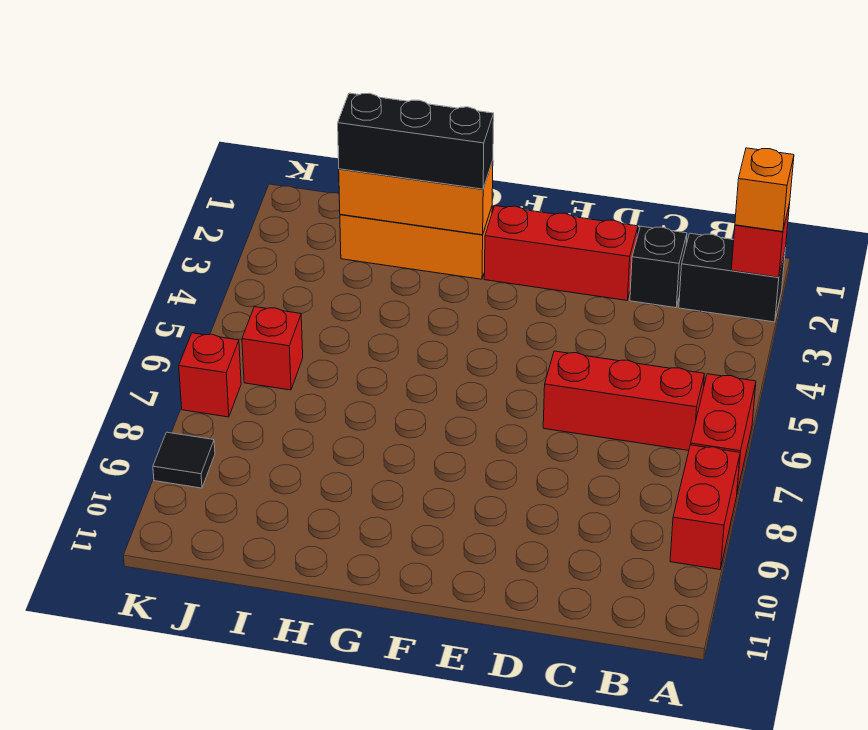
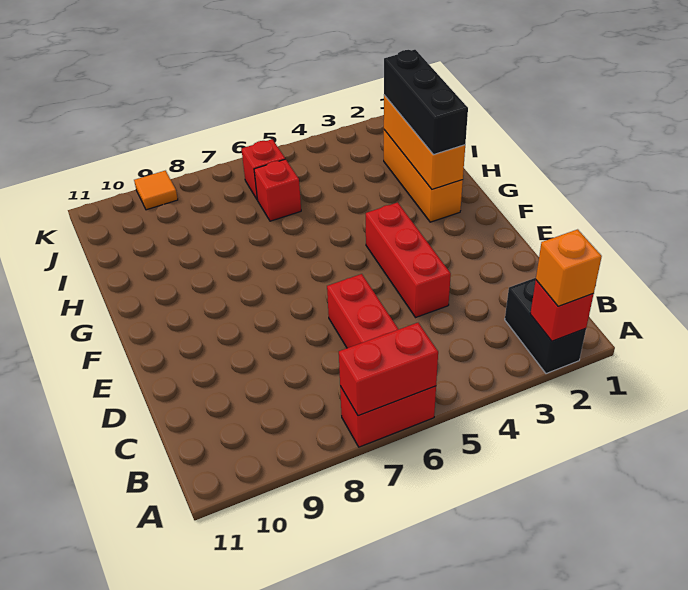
red brick A8:A9 level 1 -> red brick A6:A7 level 2
black brick C2 level 1 -> none
red brick D2:F2 level 1 -> red brick D4:F4 level 1
red brick K7 level 1 -> red brick I6 level 1
black tile K9 level 1 -> orange tile K9 level 1

